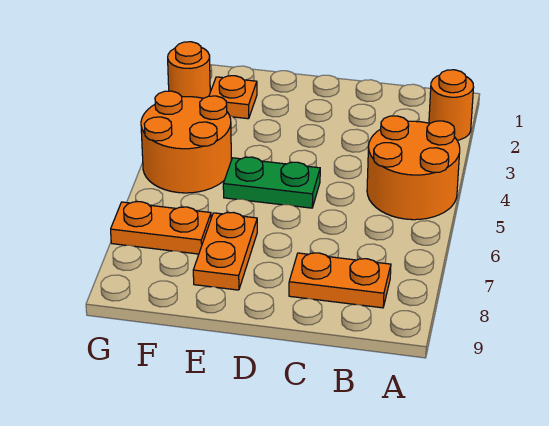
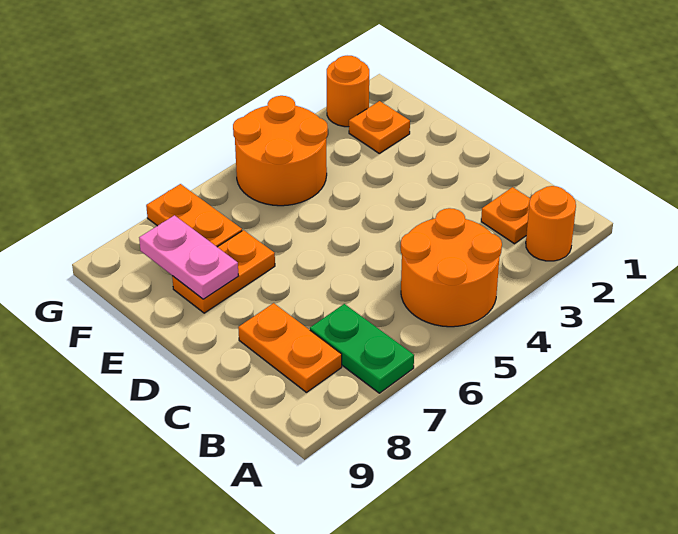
none -> orange plate B2 level 1
green plate D5:E5 level 1 -> green plate A7:B7 level 1
none -> pink plate E8:F8 level 2

